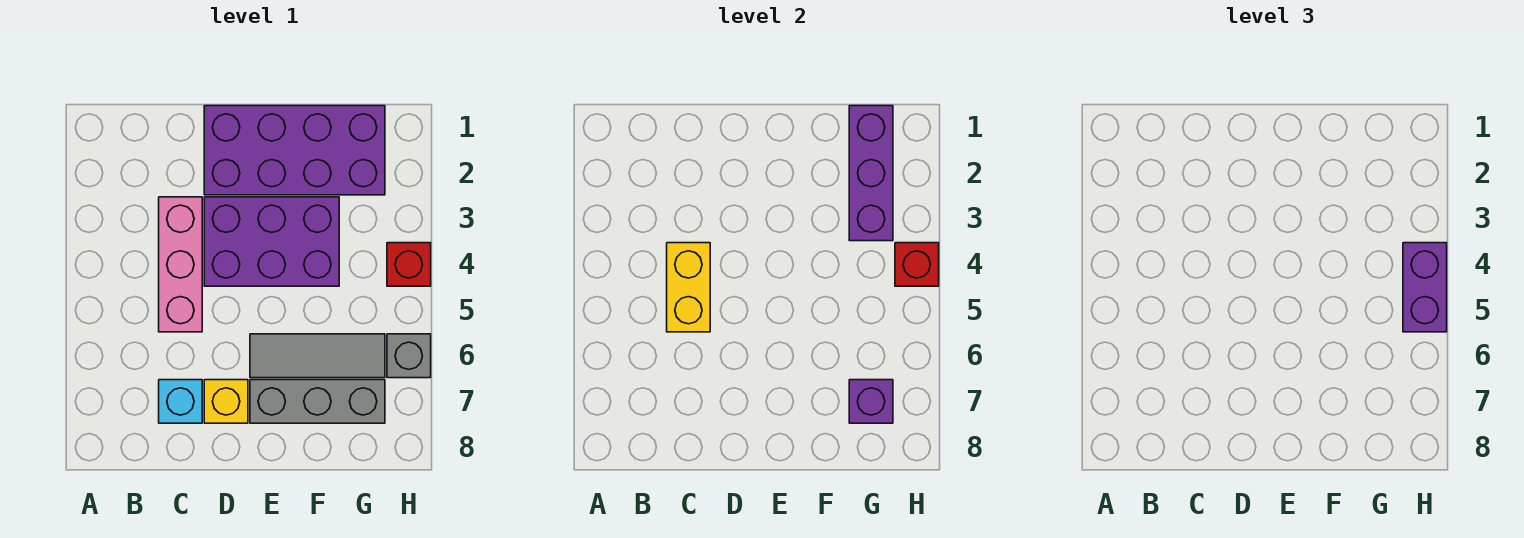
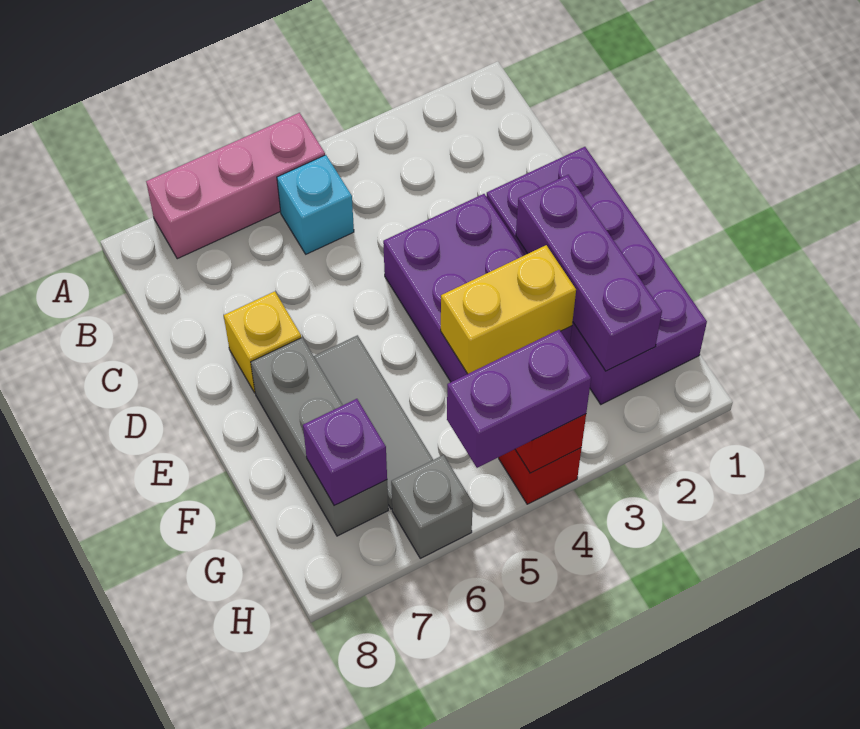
pink brick C3:C5 level 1 -> pink brick A5:A7 level 1
yellow brick C4:C5 level 2 -> yellow brick F3:F4 level 2
cyan brick C7 level 1 -> cyan brick B5 level 1
purple brick G1:G3 level 2 -> purple brick E2:G2 level 2

